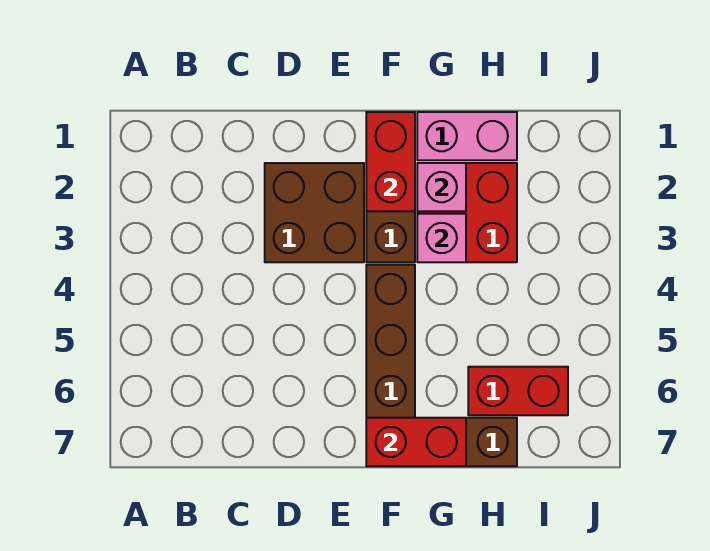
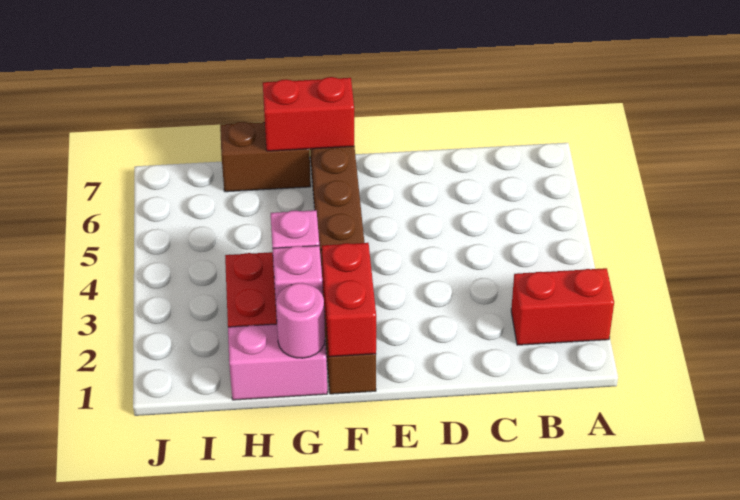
brown brick D2:E3 level 1 -> none
none -> pink round brick G1 level 2
red brick H6:I6 level 1 -> red brick A2:B2 level 1

